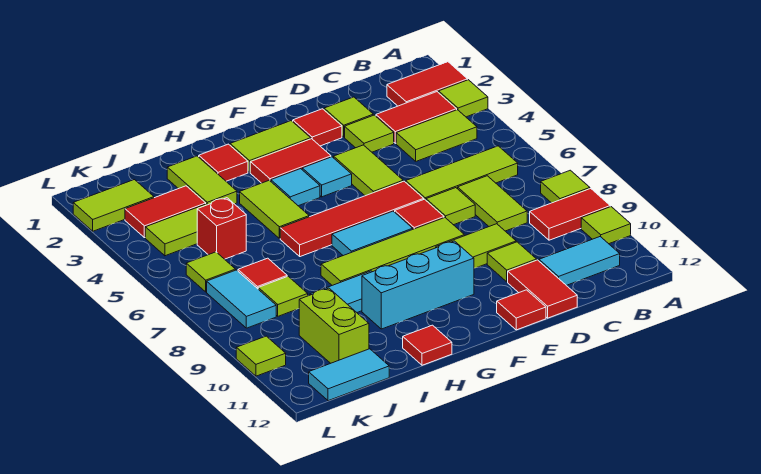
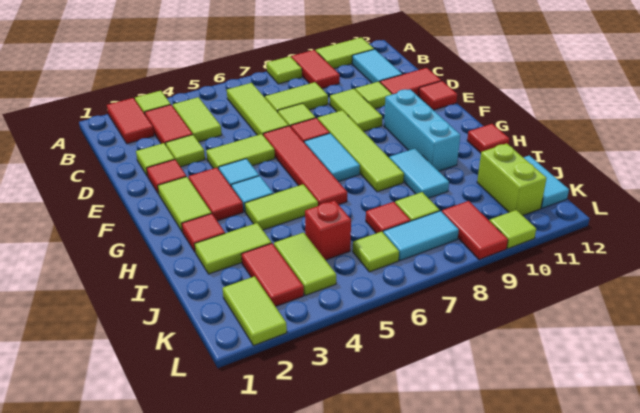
lime tile A10 level 1 -> lime tile A10:A11 level 1
lime brick J10:J11 level 1 -> lime brick J11:K11 level 1
none -> red tile K9:L9 level 1

